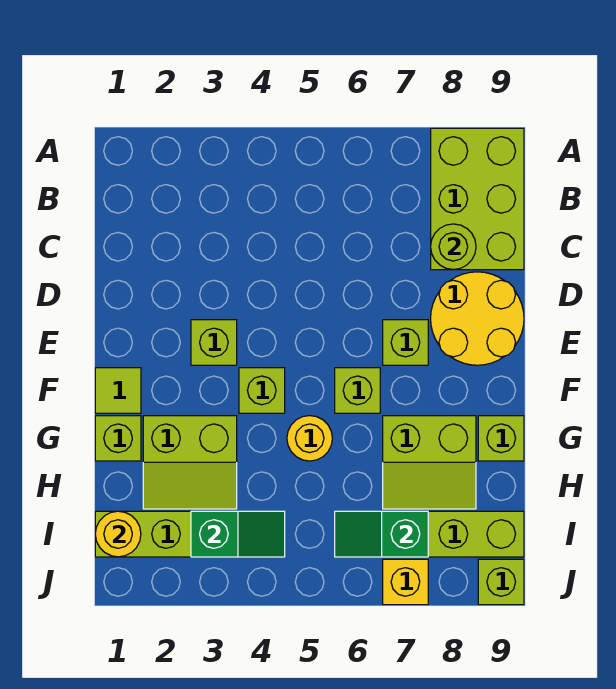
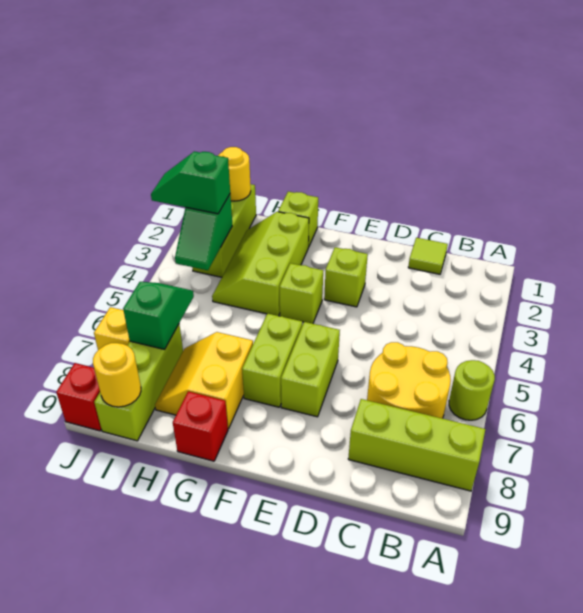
lime brick A8:C9 level 1 -> lime brick A8:C8 level 1
lime round brick C8 level 2 -> lime round brick A6 level 1
yellow round brick D8:E9 level 1 -> yellow round brick B6:C7 level 1
lime brick E7 level 1 -> lime brick E6:E7 level 1
lime tile F1 level 1 -> lime tile C1 level 1
lime brick F6 level 1 -> lime brick F6:F7 level 1
lime slope G2:H3 level 1 top G -> lime slope G2:H4 level 1 top G
yellow round brick G5 level 1 -> yellow round brick I9 level 2
lime slope G7:H8 level 1 top G -> yellow slope G7:H8 level 1 top G
lime brick G9 level 1 -> red brick G9 level 1
none -> green slope I3:J3 level 3 top I
lime brick J9 level 1 -> red brick J9 level 1

